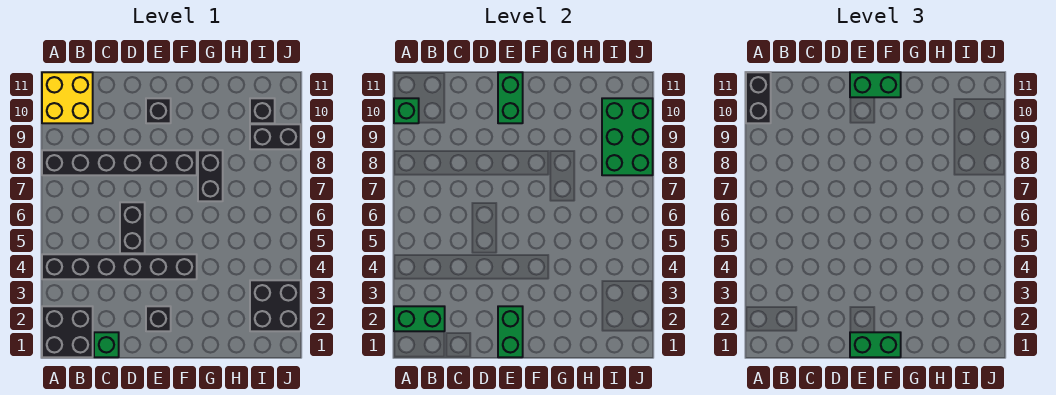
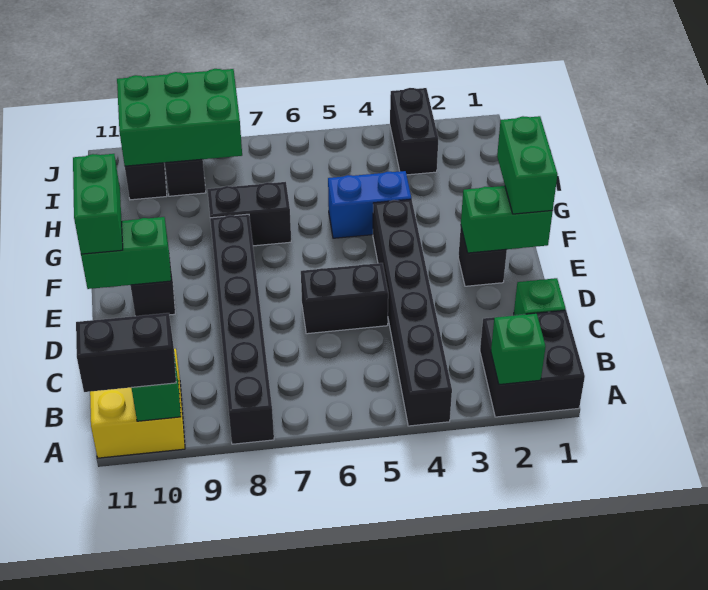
green brick A2:B2 level 2 -> green brick A2 level 2
none -> blue brick G4:G5 level 1
black brick I2:J3 level 1 -> black brick I3:J3 level 1

